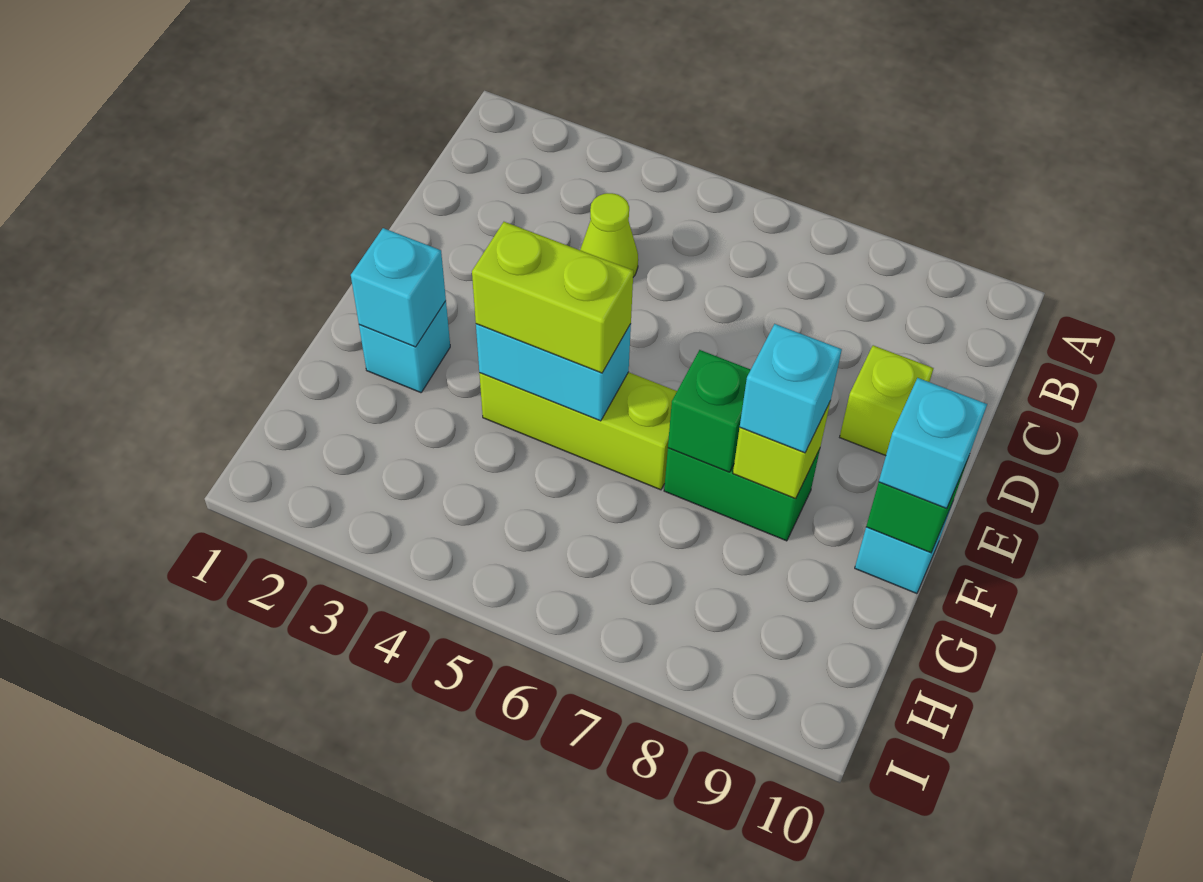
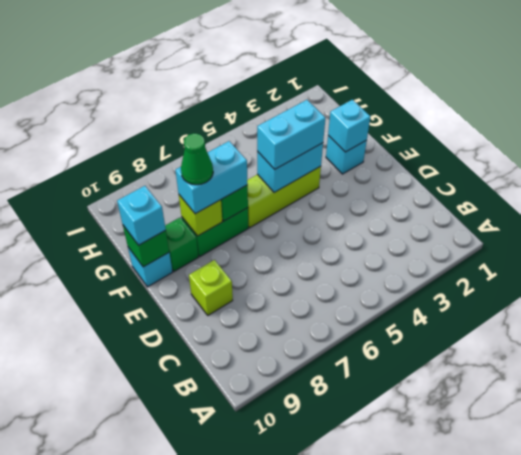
lime cone C4 level 1 -> none
lime brick F4:F5 level 3 -> cyan brick F4:F5 level 3
cyan brick F8 level 3 -> cyan brick F7:F8 level 3
none -> green cone F8 level 4
none -> green brick F9 level 1

